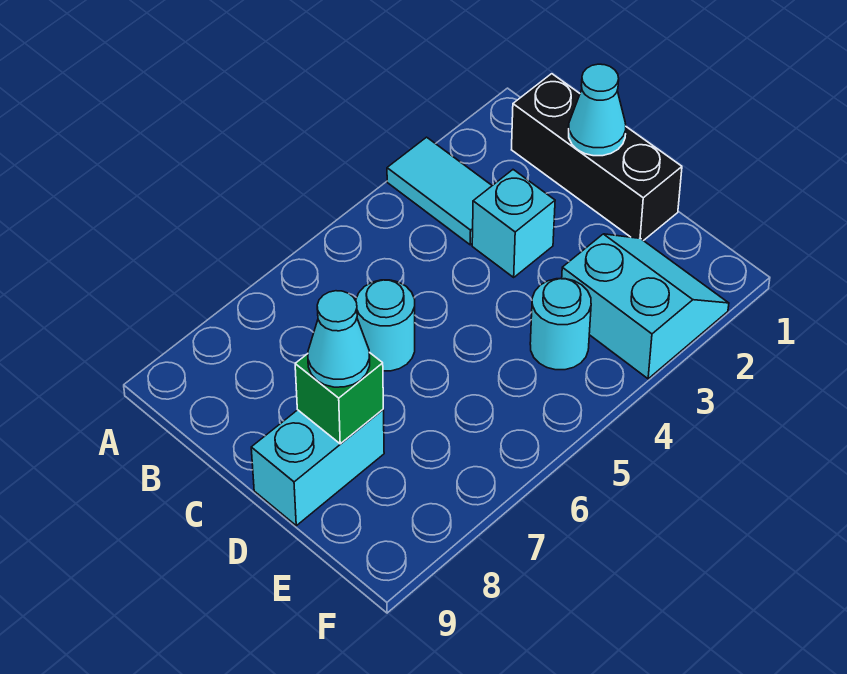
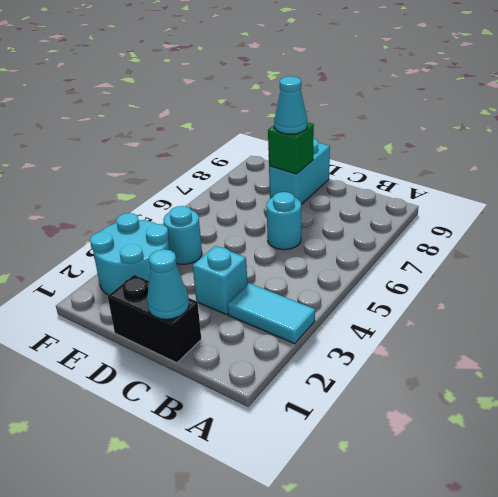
black brick B1:D1 level 1 -> black brick C1:D1 level 1
cyan slope E2:F3 level 1 top 3 -> cyan round brick E2:F3 level 1

